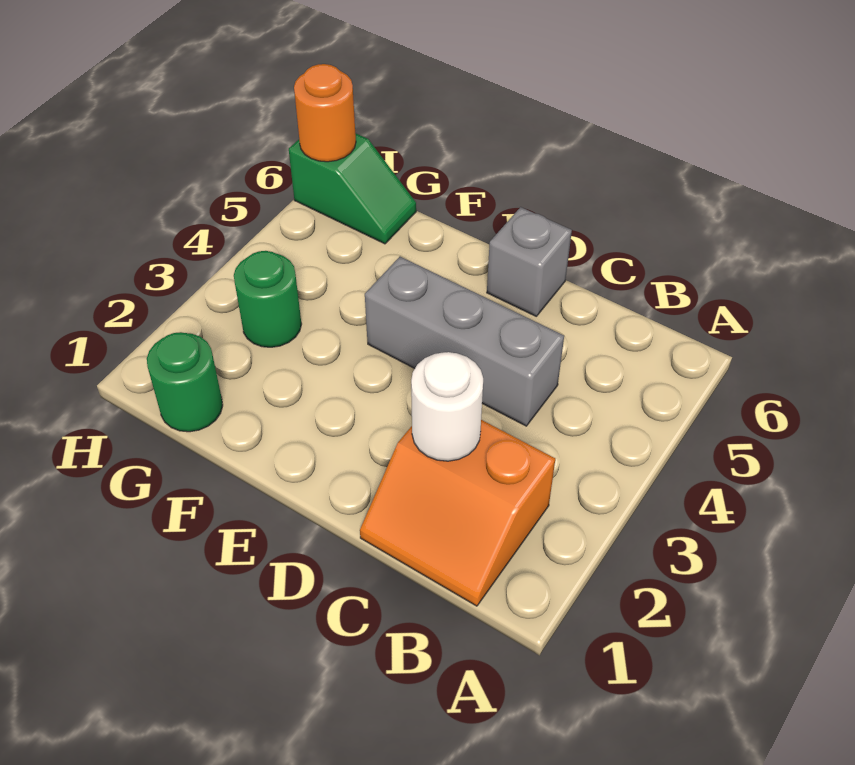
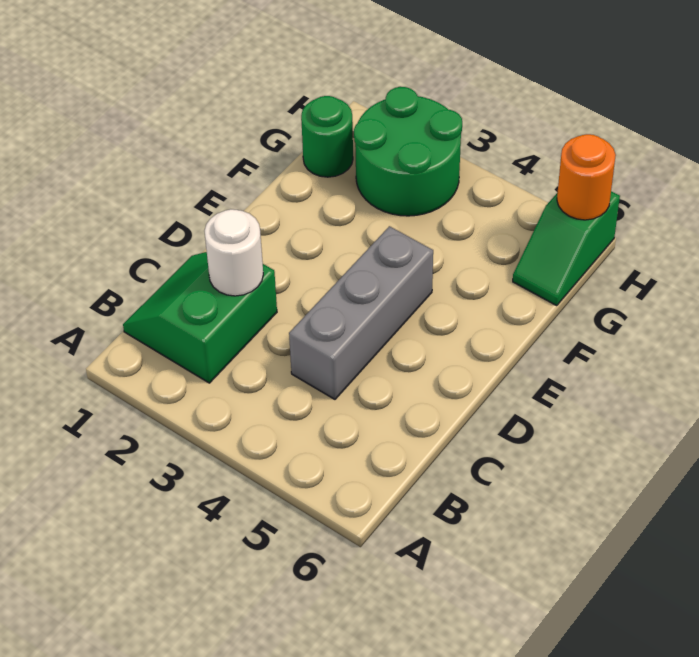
orange slope B1:C2 level 1 top 2 -> green slope B1:C2 level 1 top 2
grey brick D6 level 1 -> none
green round brick G3 level 1 -> green round brick G2:H3 level 1

